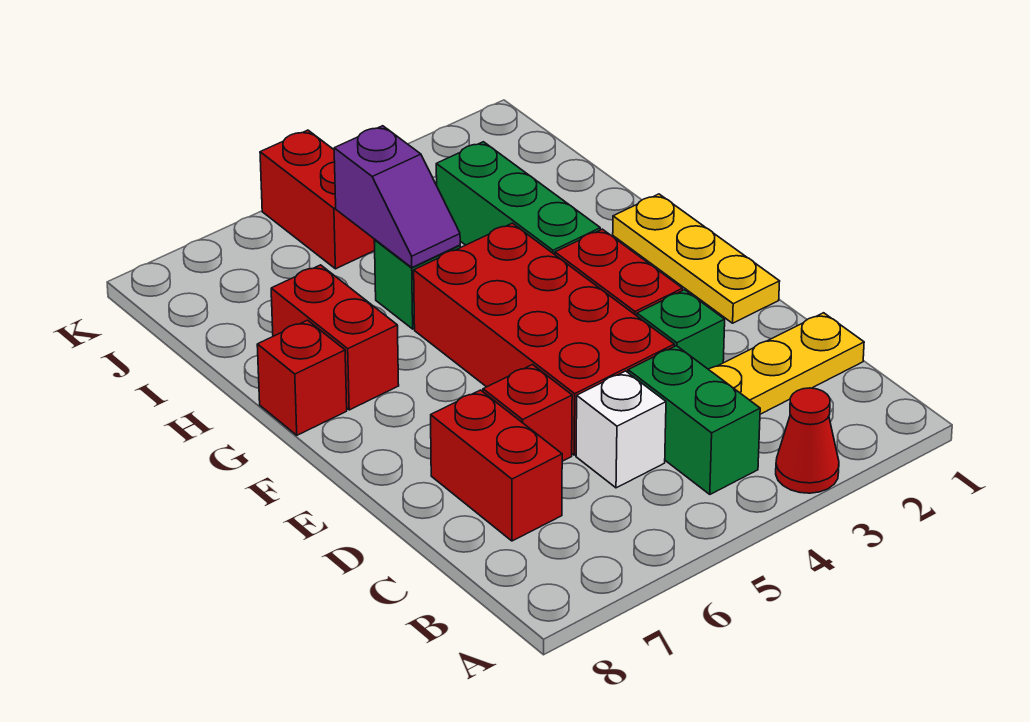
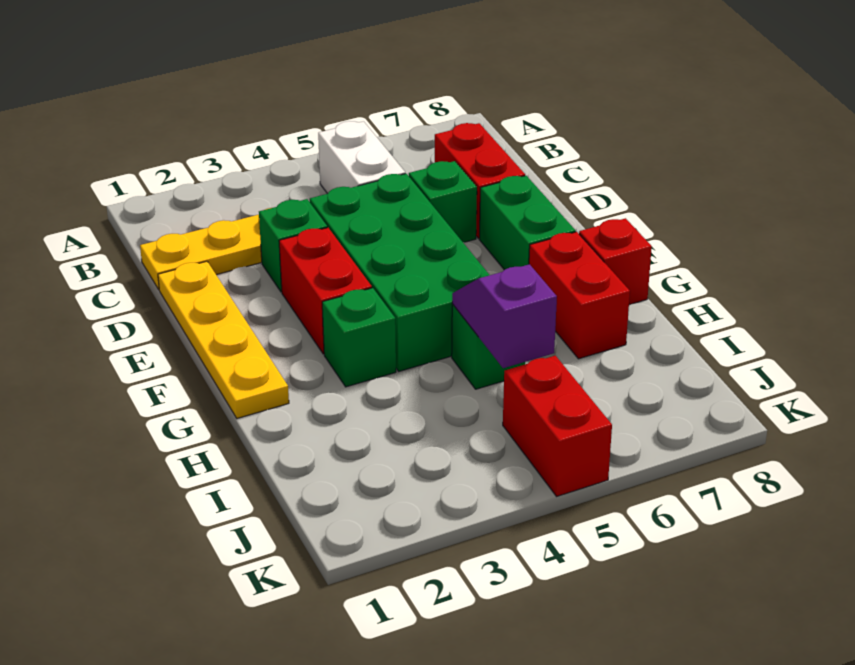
red cone A3 level 1 -> none
green brick B4:C4 level 1 -> green brick E7:F7 level 1
white brick C5 level 1 -> white brick B5:C5 level 1
red brick D4:G5 level 1 -> green brick D4:G5 level 1
red brick D6 level 1 -> green brick D6 level 1
yellow plate E1:G1 level 1 -> yellow plate D1:G1 level 1
green brick G3:I3 level 1 -> green brick G3 level 1

